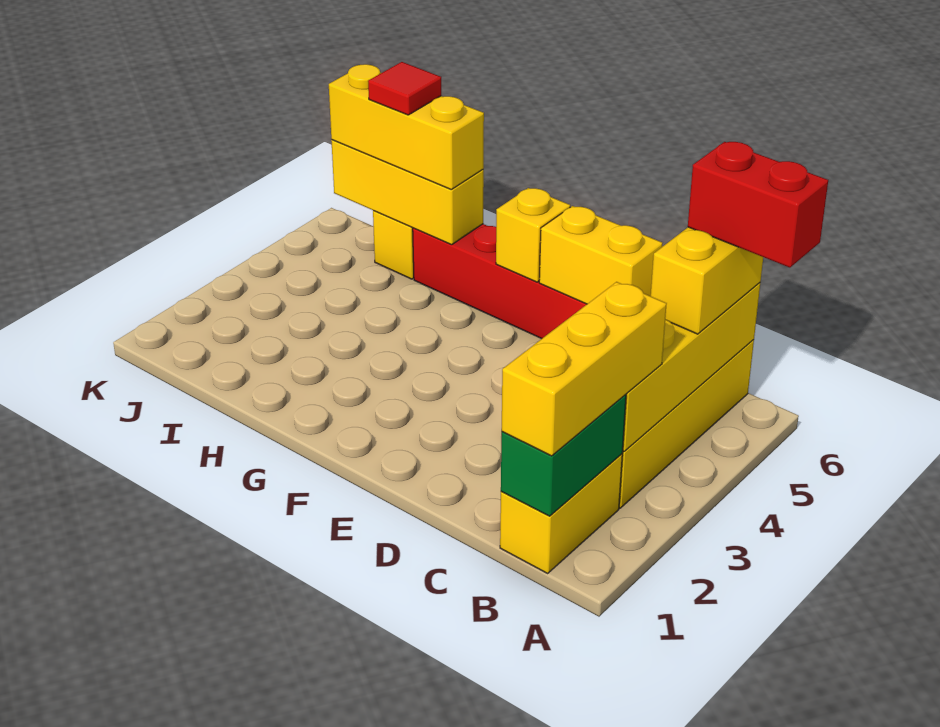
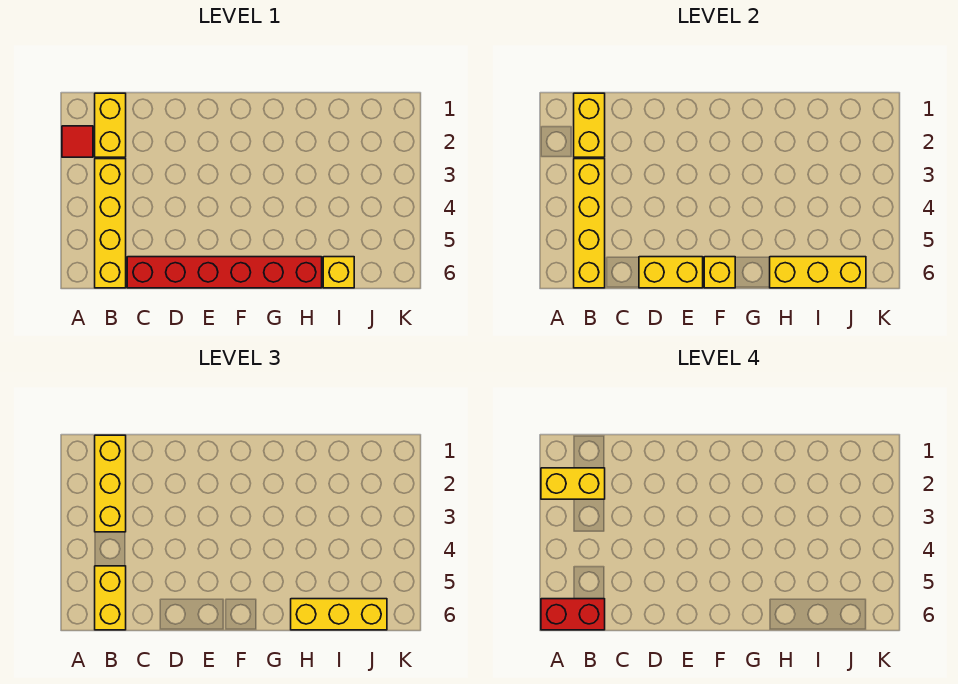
none -> yellow brick A2:B2 level 4
green brick B1:B2 level 2 -> yellow brick B1:B2 level 2
red tile I6 level 4 -> red tile A2 level 1

